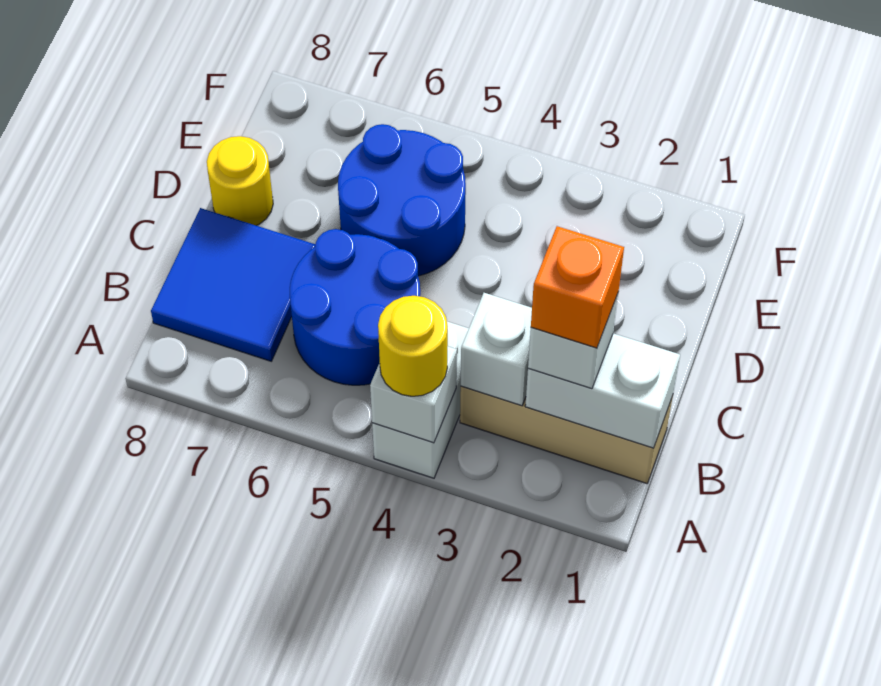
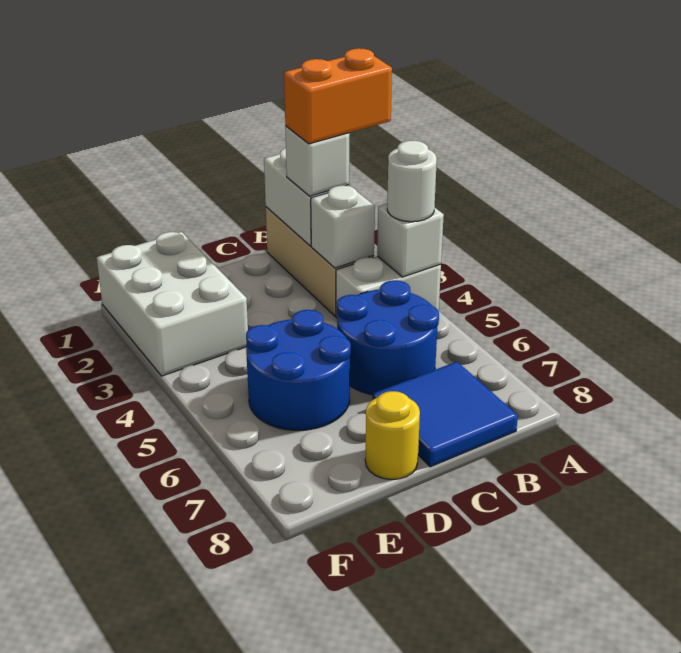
yellow round brick A4 level 3 -> white round brick A4 level 3
orange brick B2 level 4 -> orange brick A2:B2 level 4
none -> white brick E1:F3 level 1

